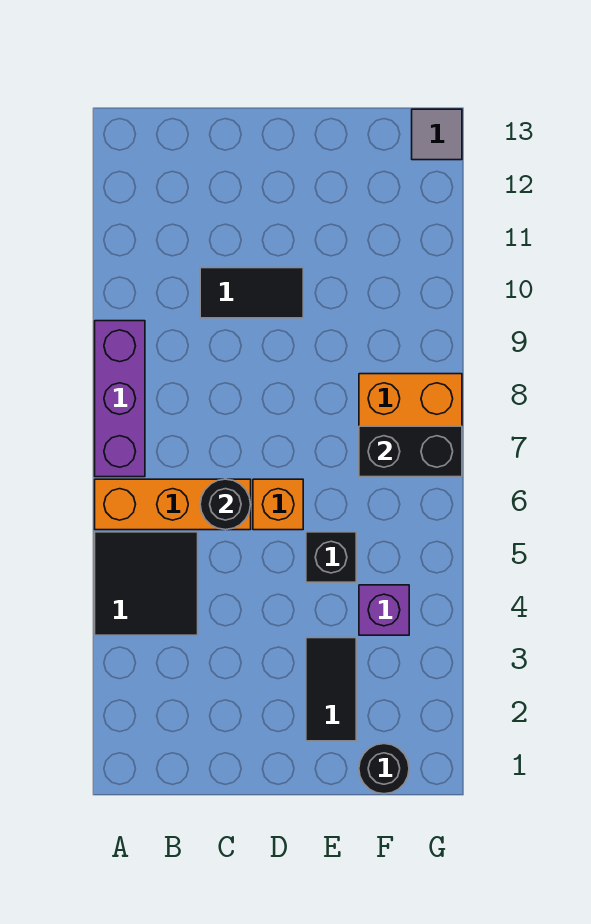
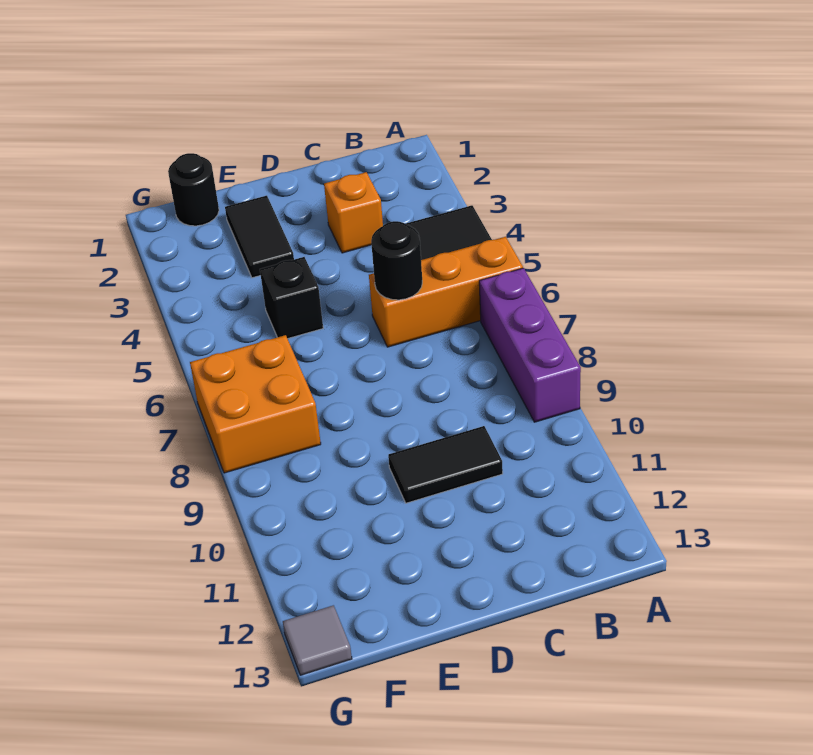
orange brick D6 level 1 -> orange brick C3 level 1
purple brick F4 level 1 -> none
black brick F7:G7 level 2 -> none

